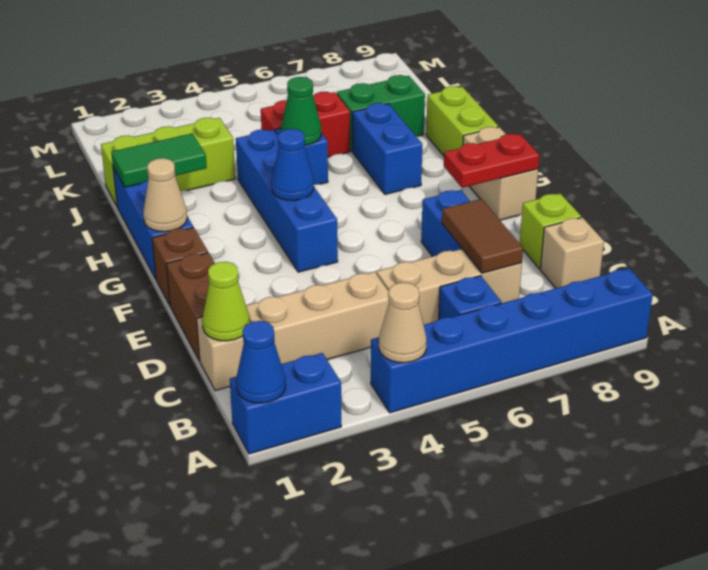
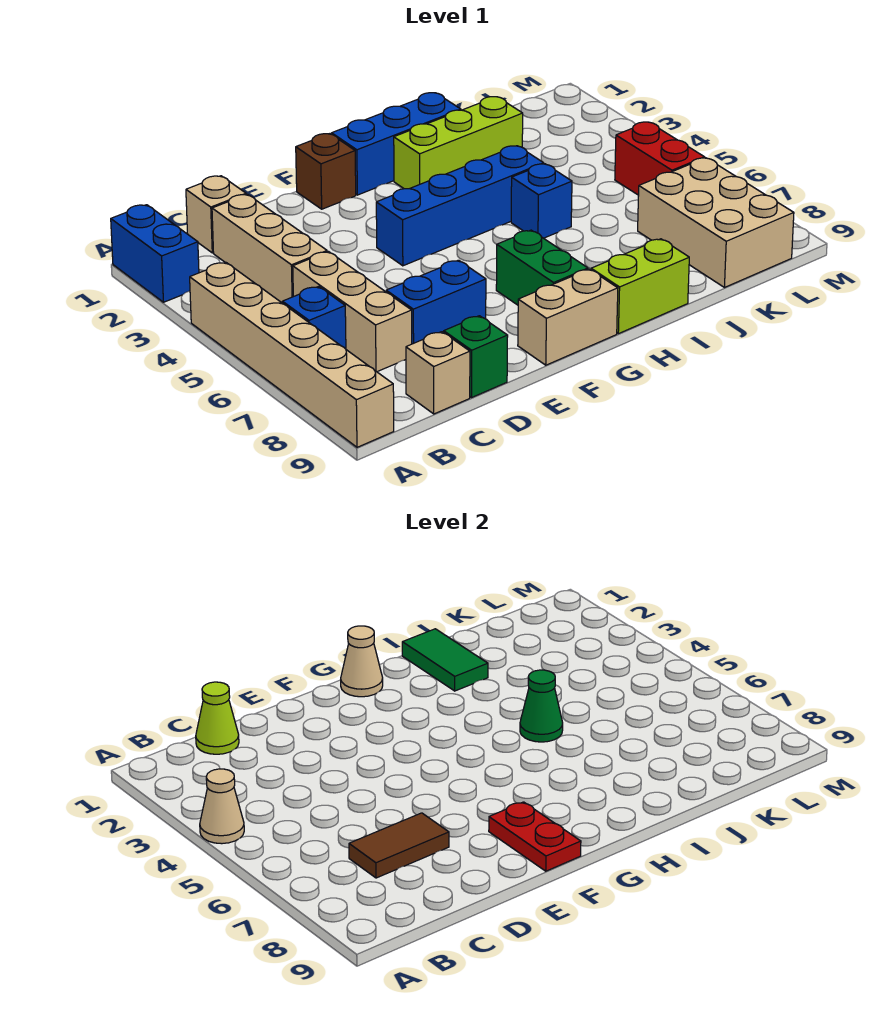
blue cone A1 level 2 -> none
blue brick A4:A9 level 1 -> tan brick A4:A9 level 1
brown brick D1:E1 level 1 -> none
lime brick D9 level 1 -> green brick D9 level 1
blue cone G4 level 2 -> none
blue brick H7:I7 level 1 -> none
lime brick J1:J3 level 1 -> lime brick H2:J2 level 1
red brick J5:J6 level 1 -> red brick L5:L6 level 1
green brick J7:J8 level 1 -> green brick G7:G8 level 1
none -> tan brick K7:L9 level 1

